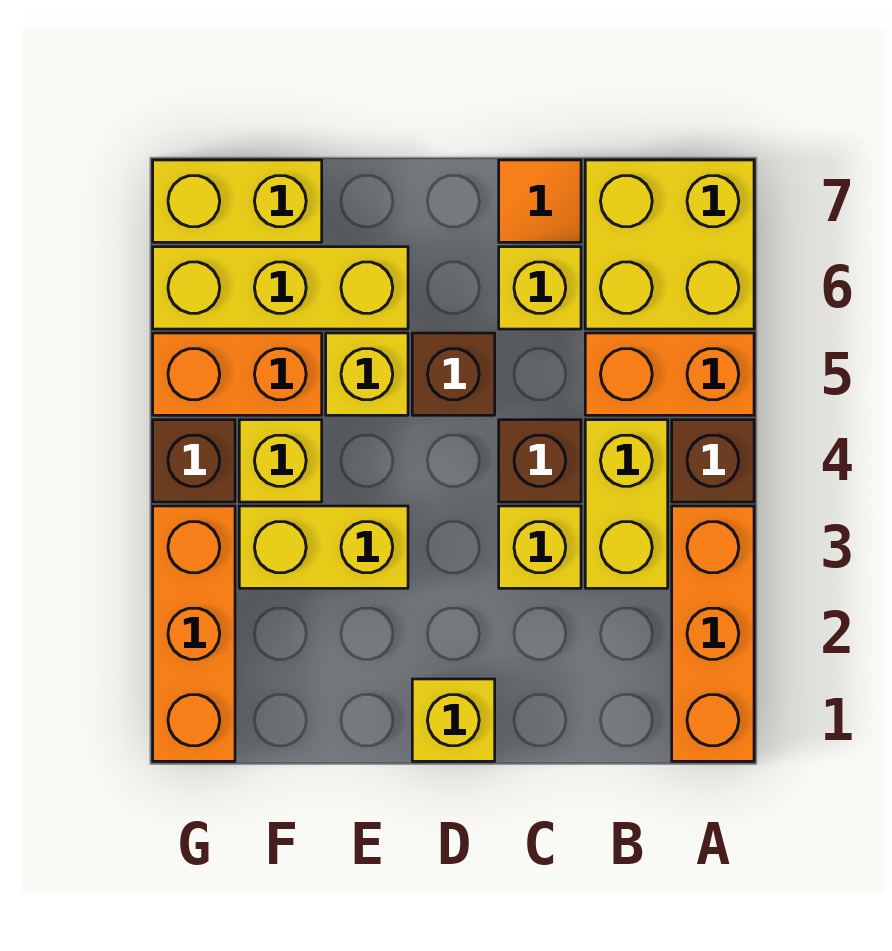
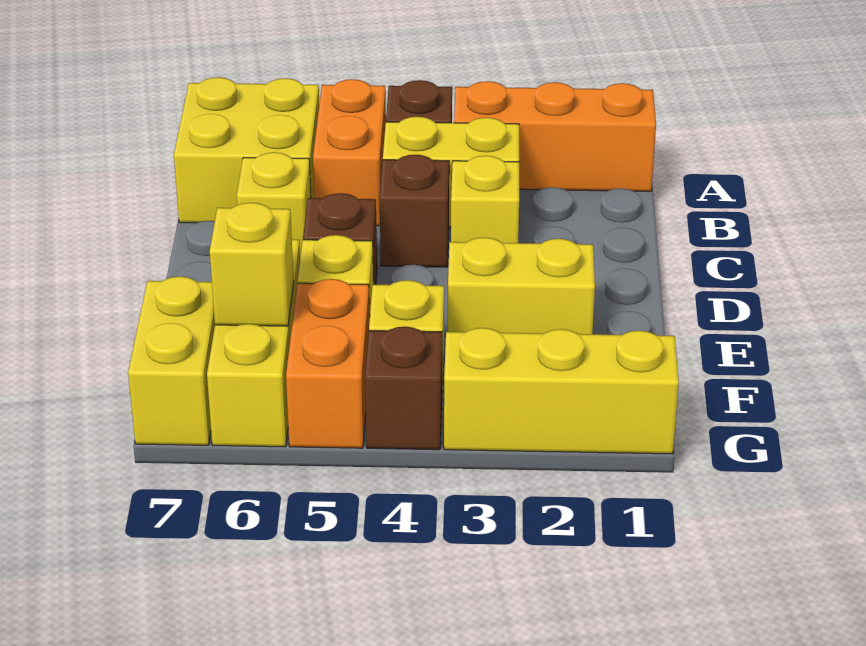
orange tile C7 level 1 -> none
yellow brick D1 level 1 -> yellow brick F6 level 2
yellow brick E3:F3 level 1 -> yellow brick E2:E3 level 1
orange brick G1:G3 level 1 -> yellow brick G1:G3 level 1

